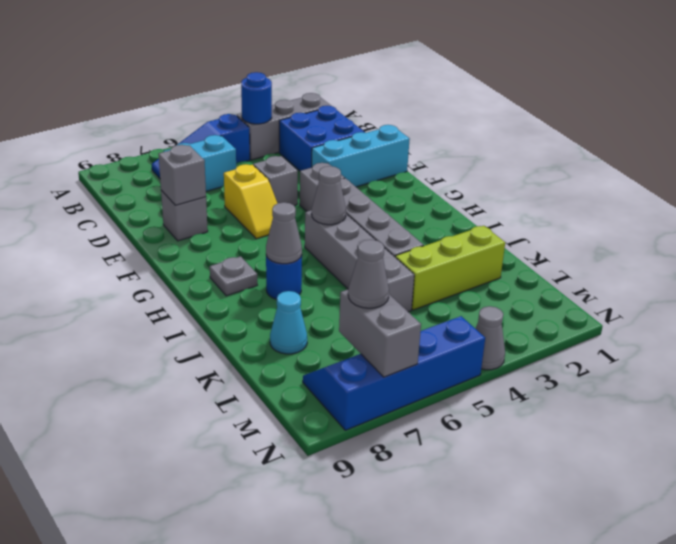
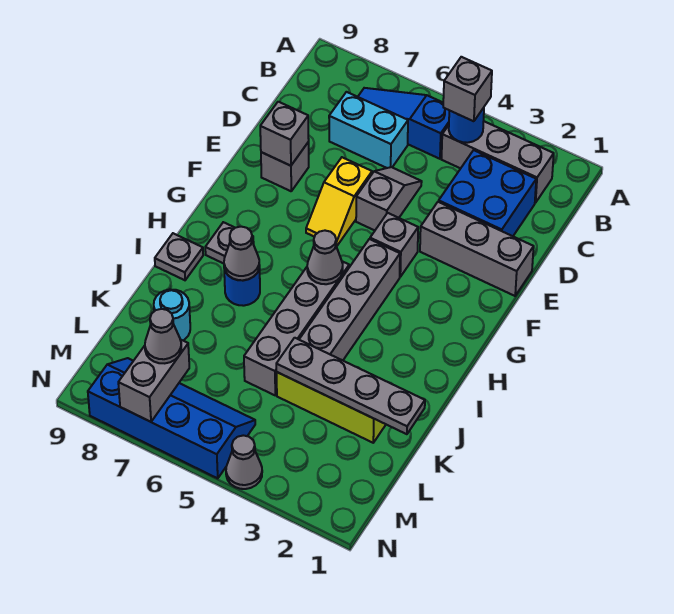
none -> grey brick B4 level 3
cyan brick E1:E3 level 1 -> grey brick E1:E3 level 1
none -> grey plate I9 level 1
none -> grey plate K1:K4 level 2
cyan cone K8 level 1 -> cyan round brick K8 level 1

